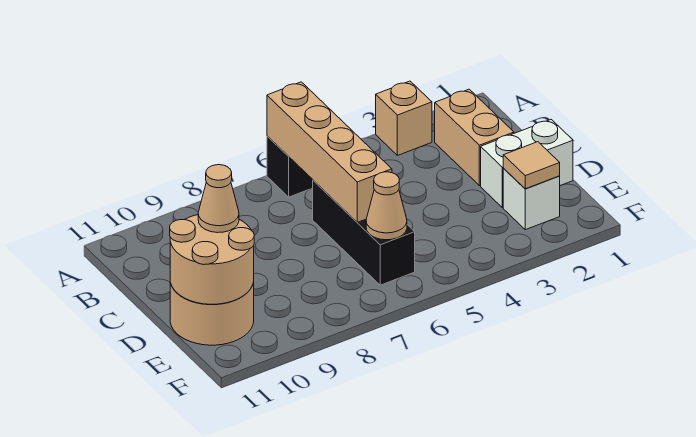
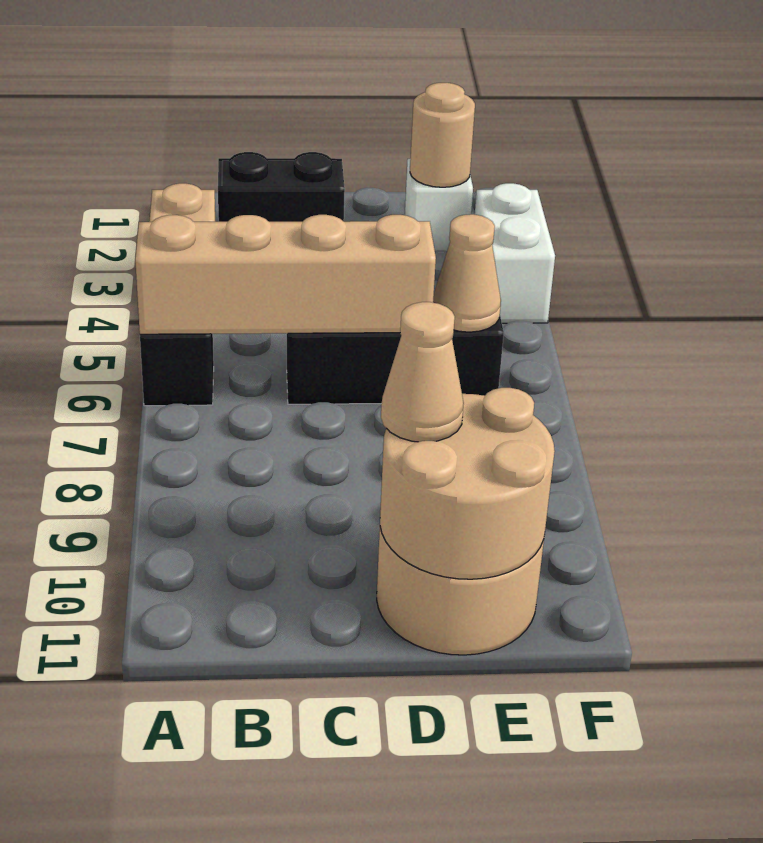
tan brick B2:C2 level 1 -> black brick B2:C2 level 1
white brick D1:D2 level 1 -> white brick F3:F4 level 1
tan tile E2 level 2 -> tan round brick E2 level 2

